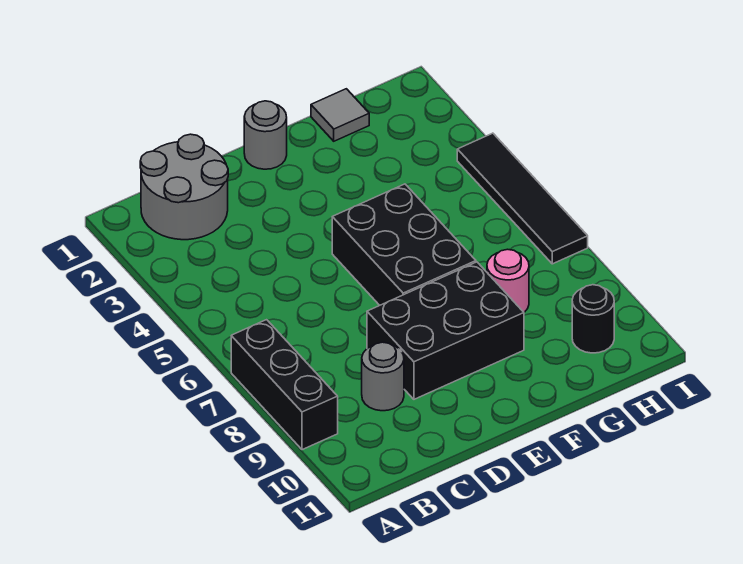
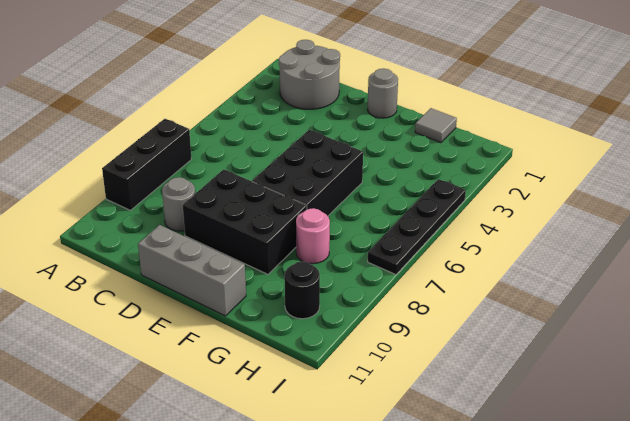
none -> grey brick D11:F11 level 1
black tile I4:I7 level 1 -> black plate I4:I7 level 1

